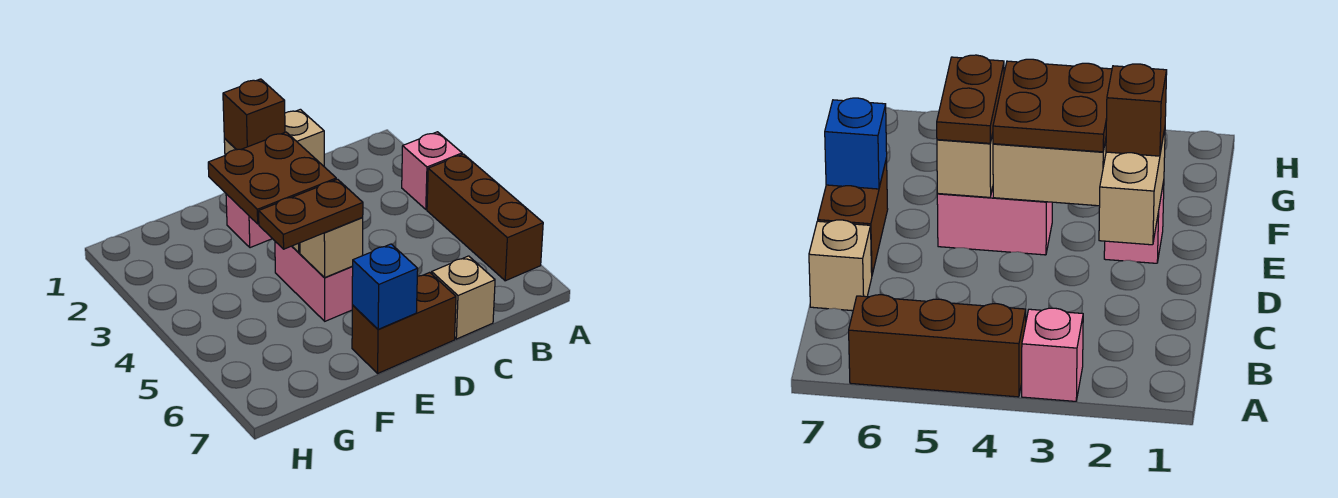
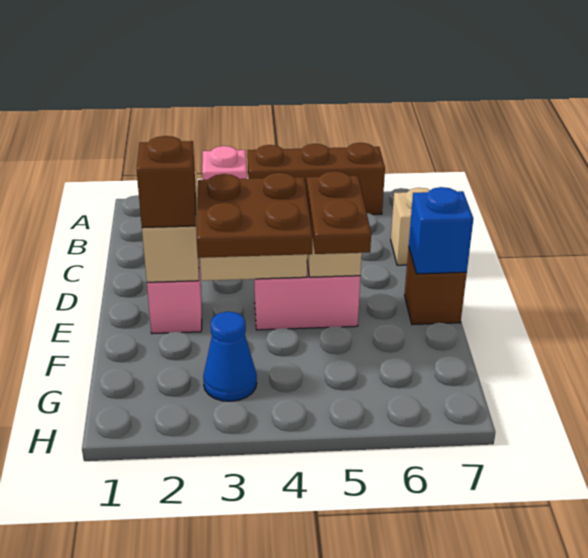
brown brick D7:E7 level 1 -> brown brick E7 level 1
none -> blue cone G3 level 1

